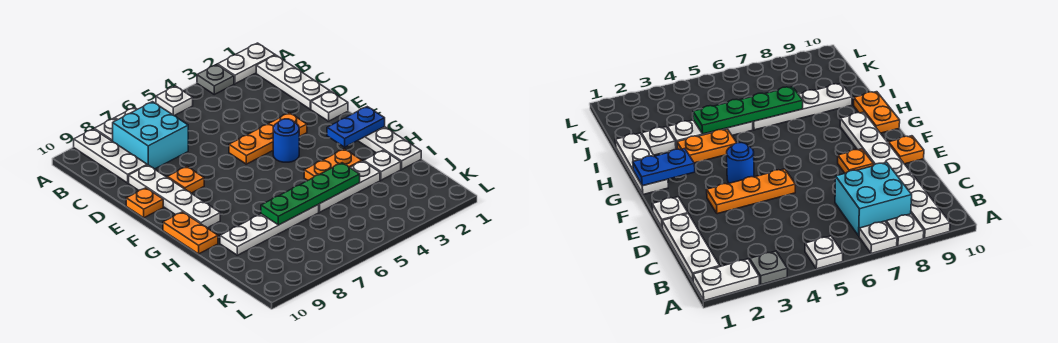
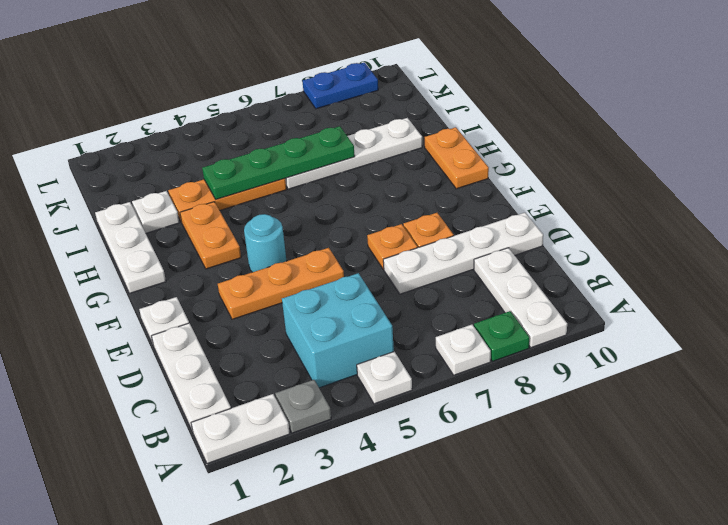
white plate A8 level 1 -> green plate A8 level 1
cyan brick B7:C8 level 1 -> cyan brick B4:C5 level 1
white plate D9:G9 level 1 -> white plate D7:D10 level 1
orange plate E10 level 1 -> orange plate E7 level 1
blue round brick F4 level 1 -> cyan round brick F4 level 1
blue plate G1:G2 level 2 -> blue plate L8:L9 level 1
orange plate H3:H4 level 1 -> orange plate G3:H3 level 1
white plate I3:I5 level 1 -> orange plate I3:I5 level 1

